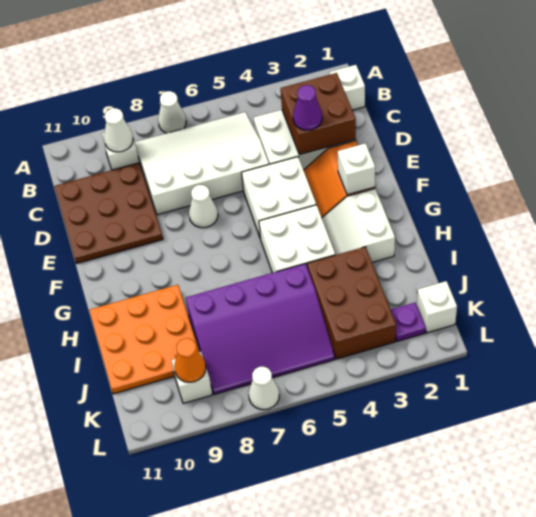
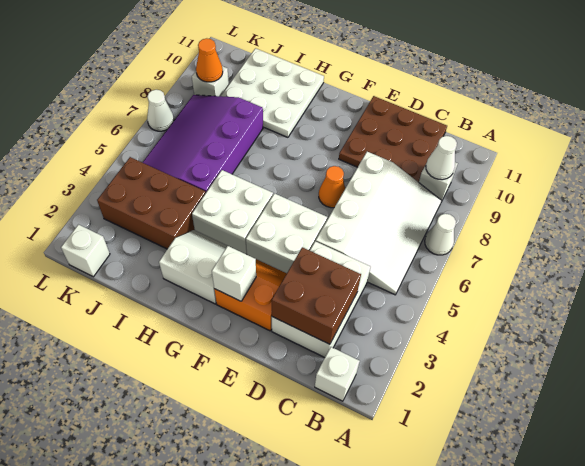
purple cone D3 level 3 -> none
white cone E7 level 1 -> orange cone E7 level 1
orange plate H9:J11 level 1 -> white plate H9:J11 level 1
purple plate K2 level 1 -> none

